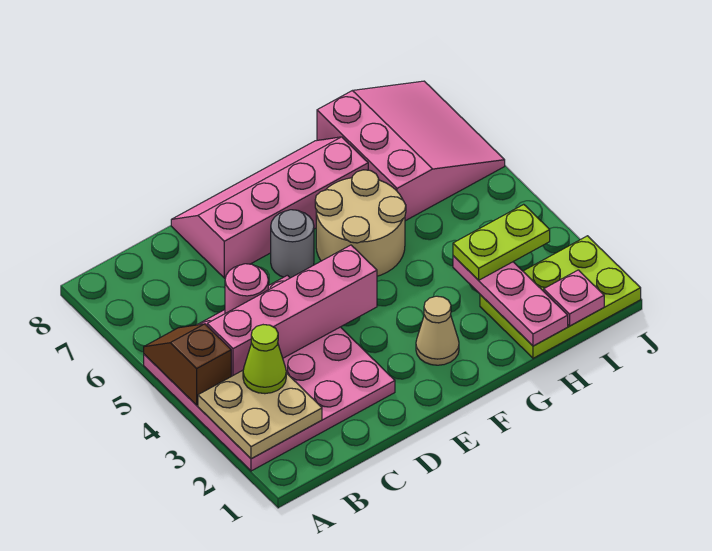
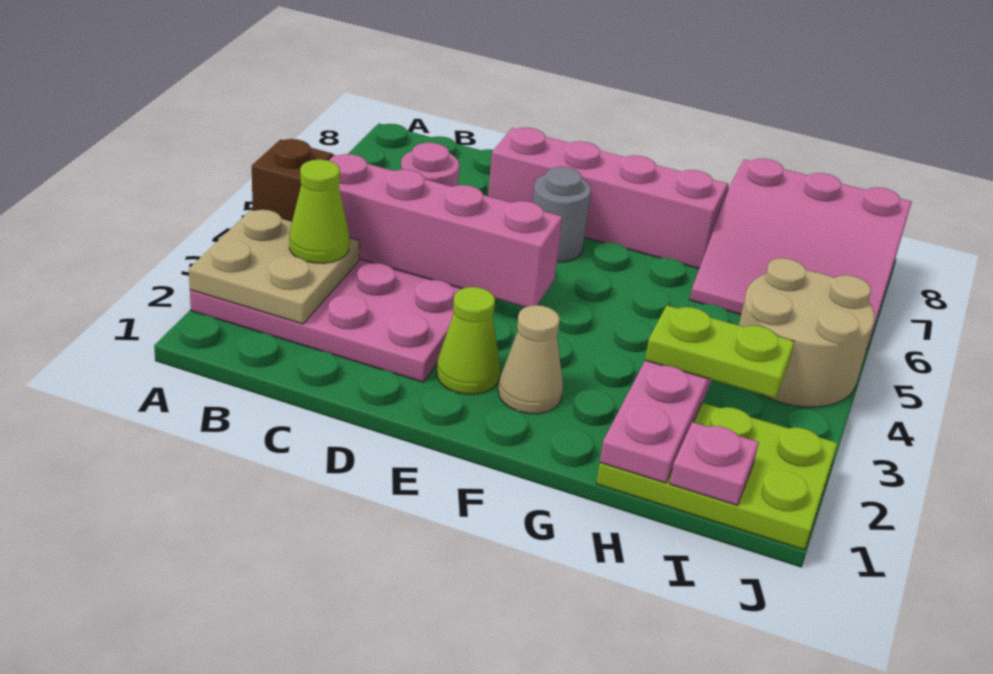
none -> lime cone E2 level 1
tan round brick F5:G6 level 1 -> tan round brick I4:J5 level 1
pink slope H6:J8 level 1 top H -> pink slope H6:J8 level 1 top 8

